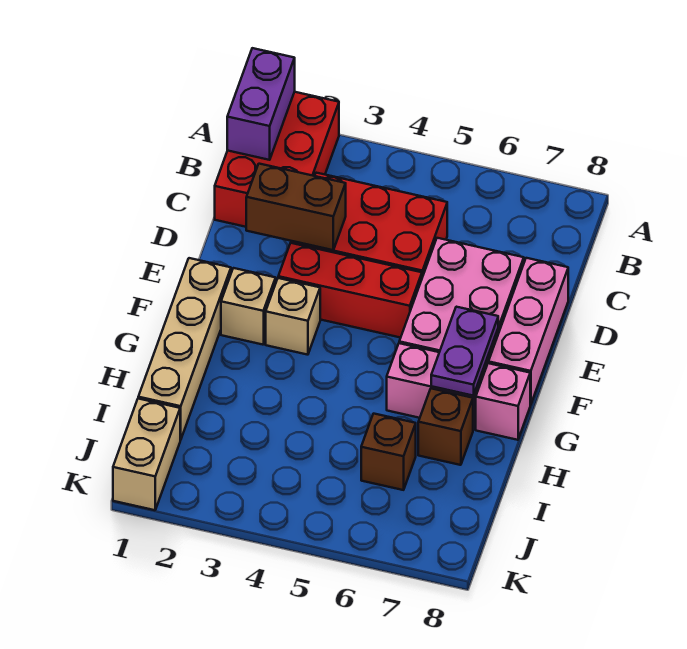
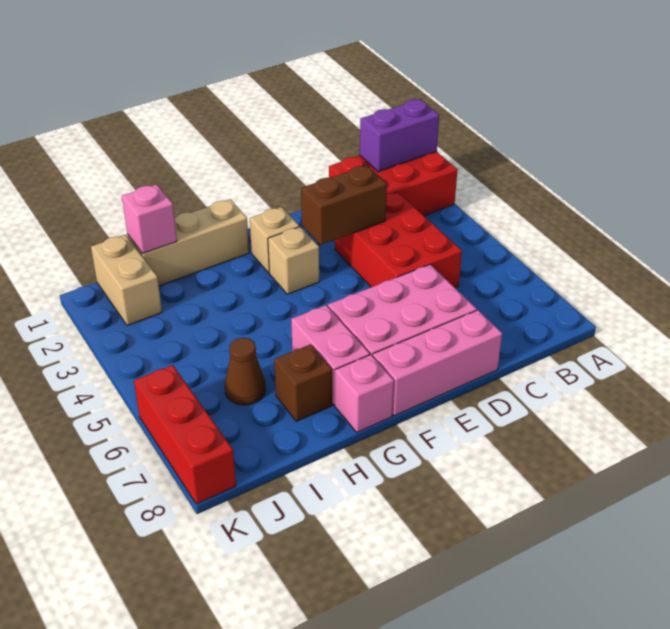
brown brick D2:D3 level 2 -> brown brick D3:E3 level 2
red brick E3:E5 level 1 -> red brick K6:K8 level 1
tan brick F1:I1 level 1 -> tan brick G1:I1 level 1
purple plate F7:G7 level 2 -> none
none -> pink brick I1 level 2
brown brick I6 level 1 -> brown cone I6 level 1
tan brick J1:K1 level 1 -> tan brick J1:J2 level 1

